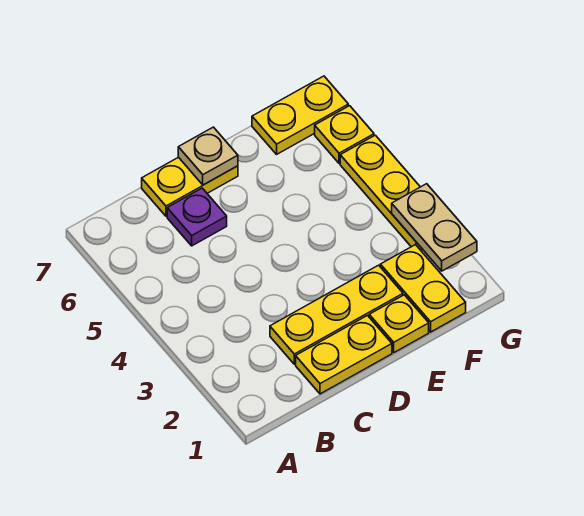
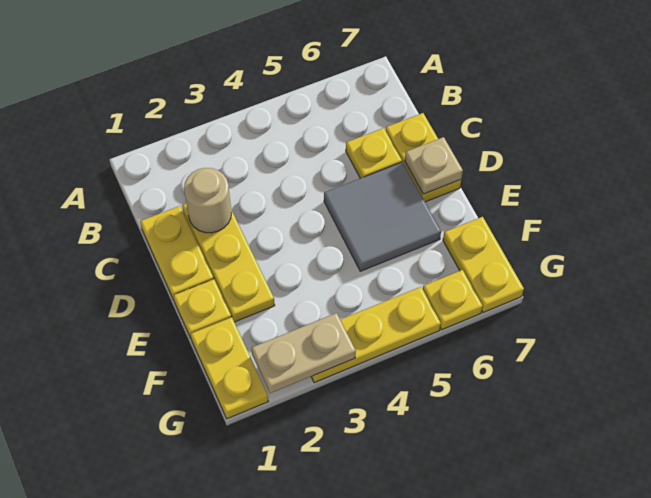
none -> tan round brick C2 level 2
purple plate C6 level 1 -> yellow plate C6 level 1
none -> grey tile D5:E6 level 1
yellow plate F1:F2 level 1 -> yellow plate F1:G1 level 1

